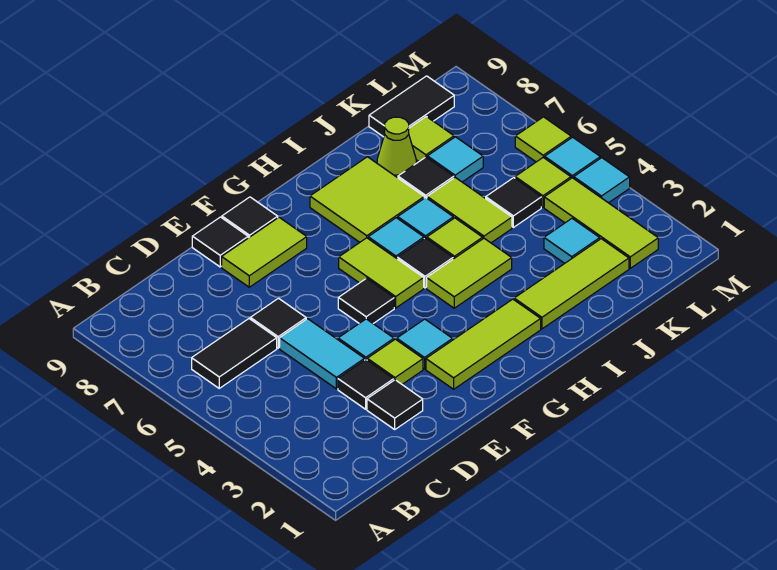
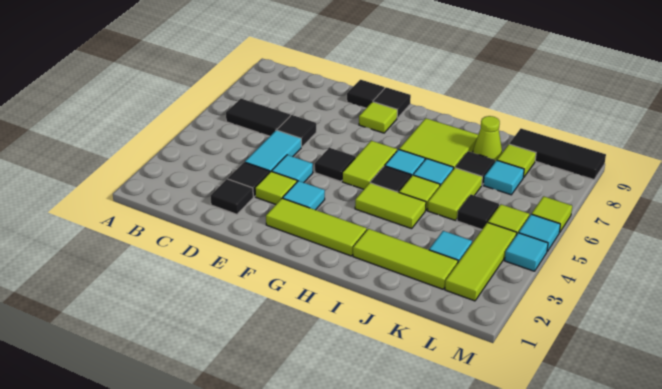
lime tile E8:F8 level 1 -> lime tile F8 level 1
black tile K9:L9 level 1 -> black tile K9:M9 level 1

